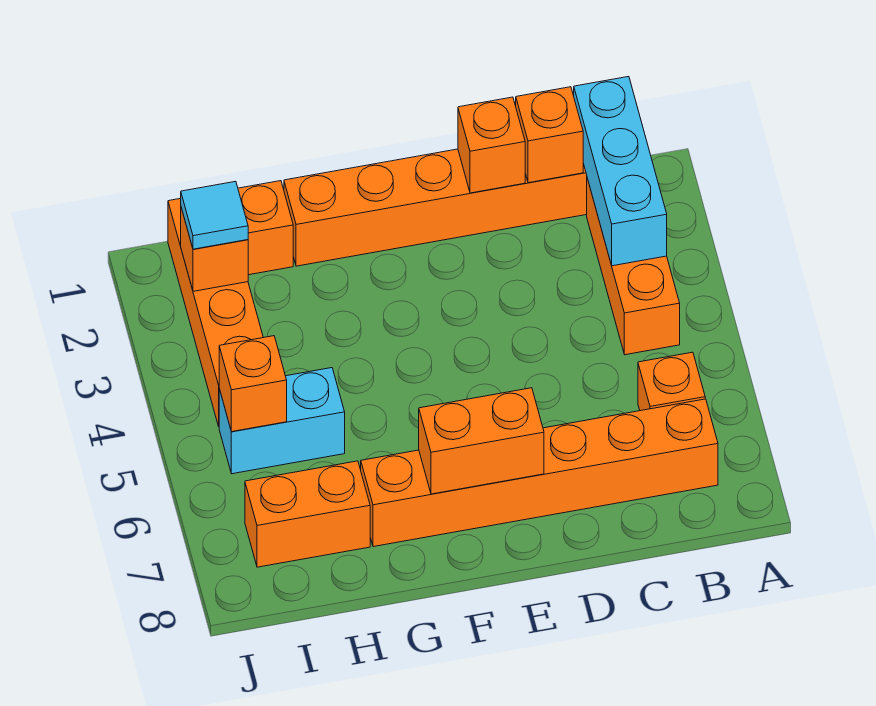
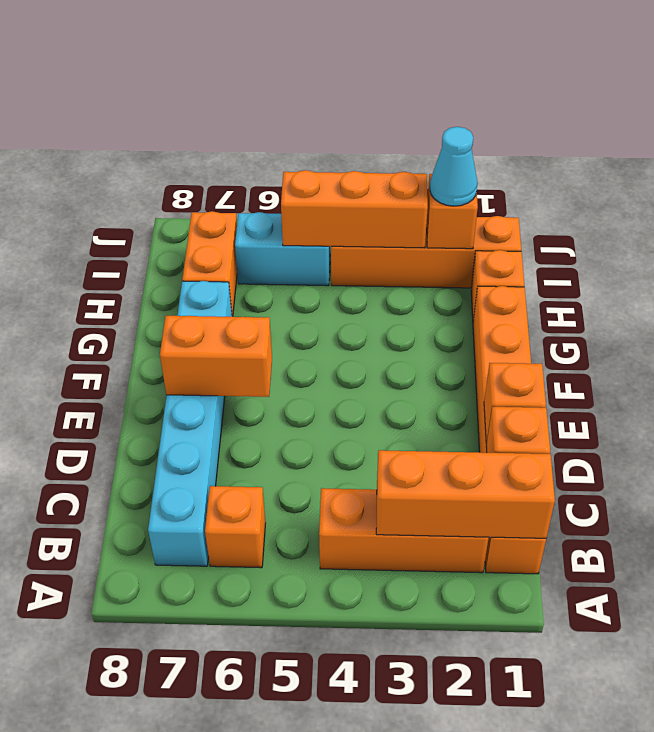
cyan brick B1:B3 level 2 -> orange brick B1:B3 level 2
orange brick B7:G7 level 1 -> cyan brick B7:G7 level 1
orange brick E7:F7 level 2 -> orange brick E6:E7 level 2
cyan brick H5:I5 level 1 -> cyan brick I5:I6 level 1
cyan tile I2 level 3 -> cyan cone I2 level 3
orange brick I5 level 2 -> orange brick I3:I5 level 2

